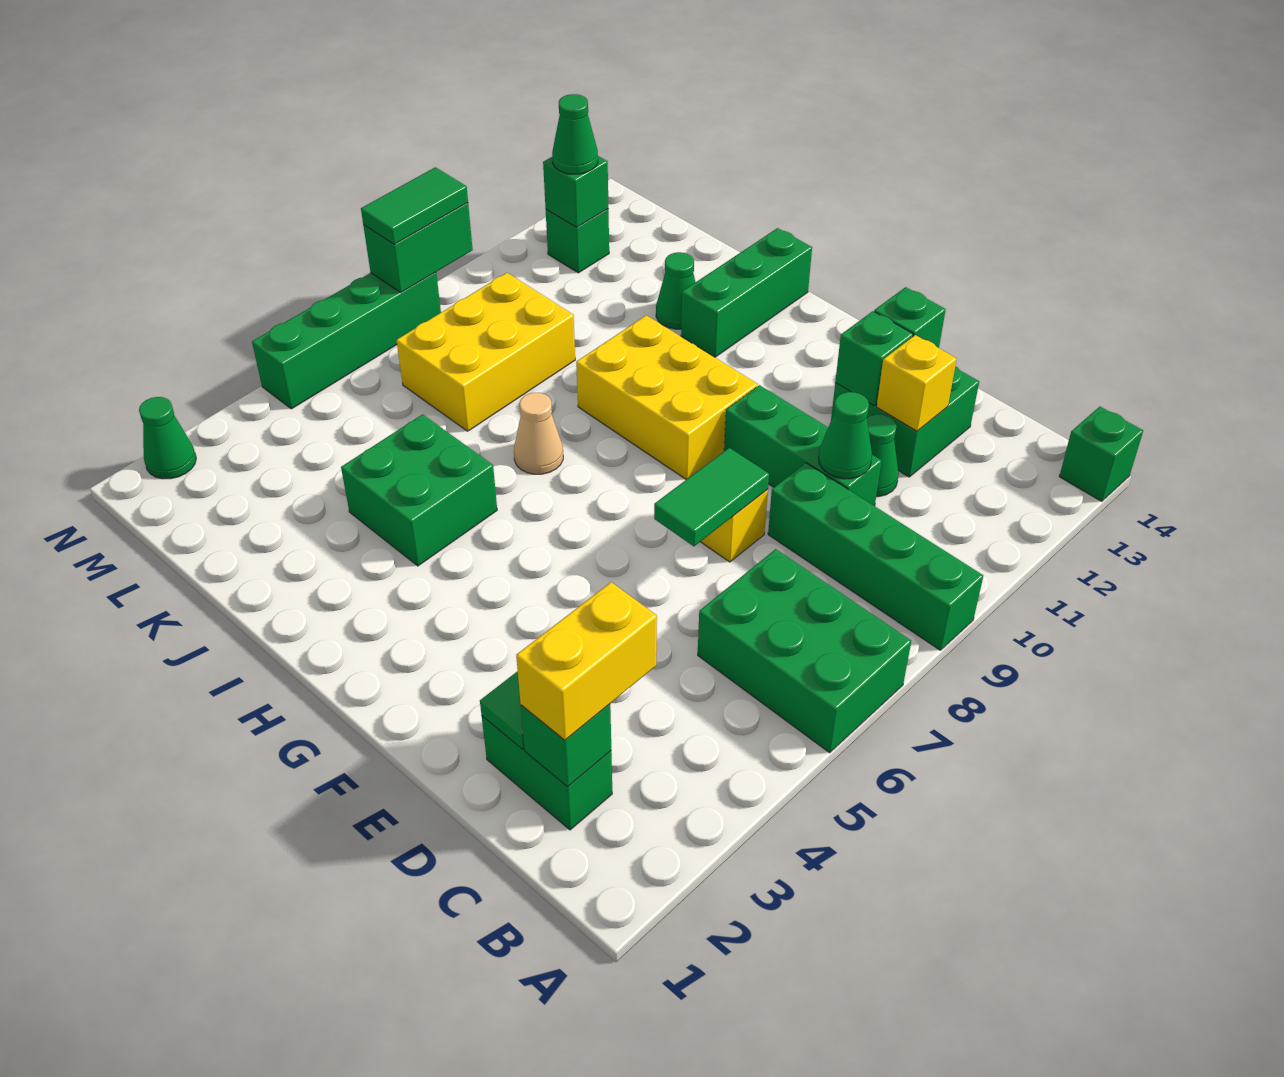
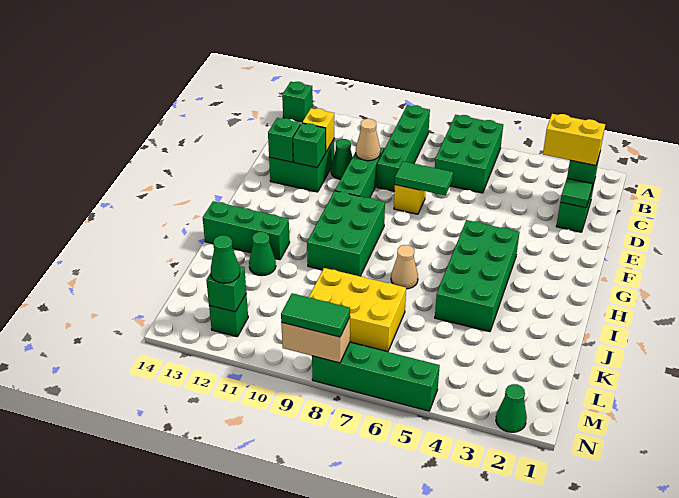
green cone D10 level 2 -> tan cone D10 level 2
yellow brick G9:I10 level 1 -> green brick G9:I10 level 1
green brick I4:J5 level 1 -> green brick G4:J5 level 1
green brick N8:N9 level 2 -> tan brick N8:N9 level 2

